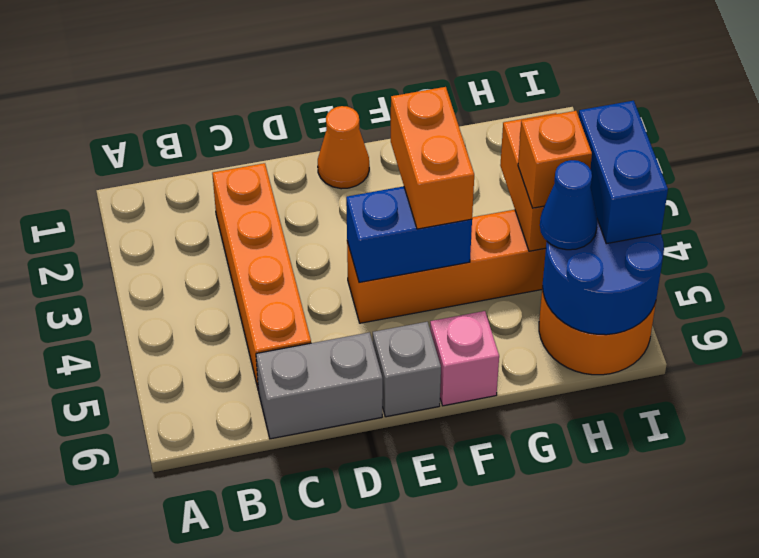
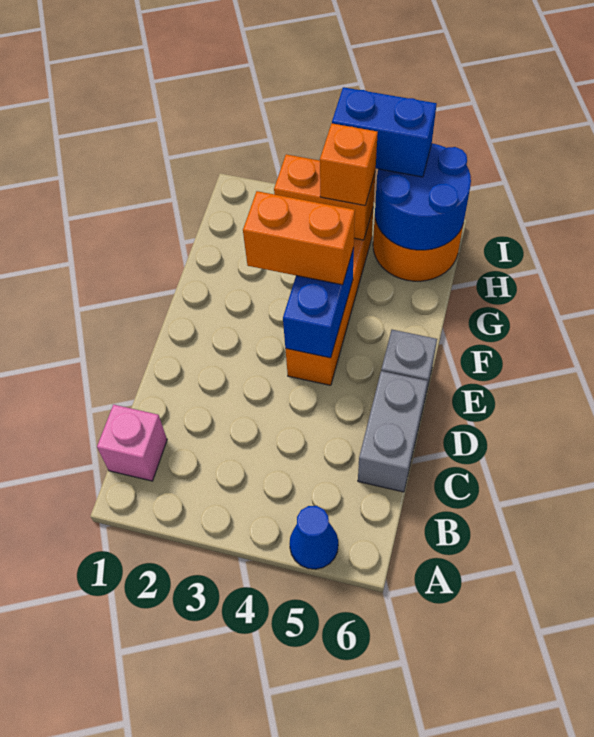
orange brick C2:C5 level 1 -> none
orange cone E1 level 1 -> none
pink brick F6 level 1 -> pink brick B1 level 1
blue cone H5 level 3 -> blue cone A5 level 1

